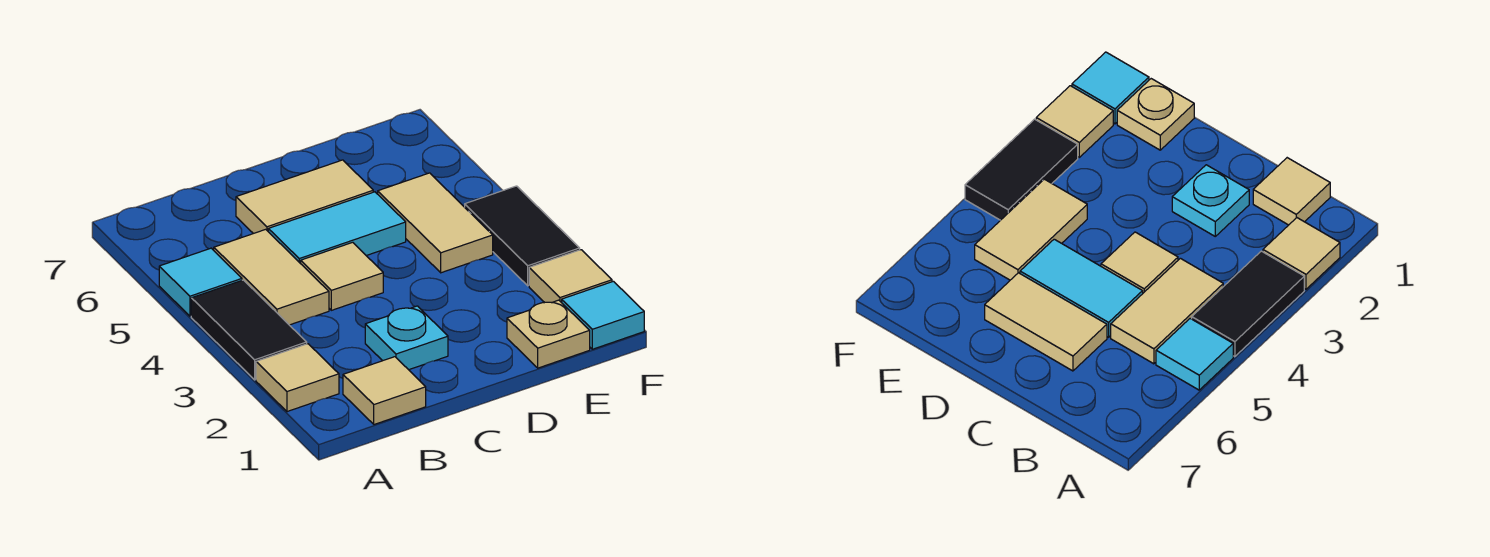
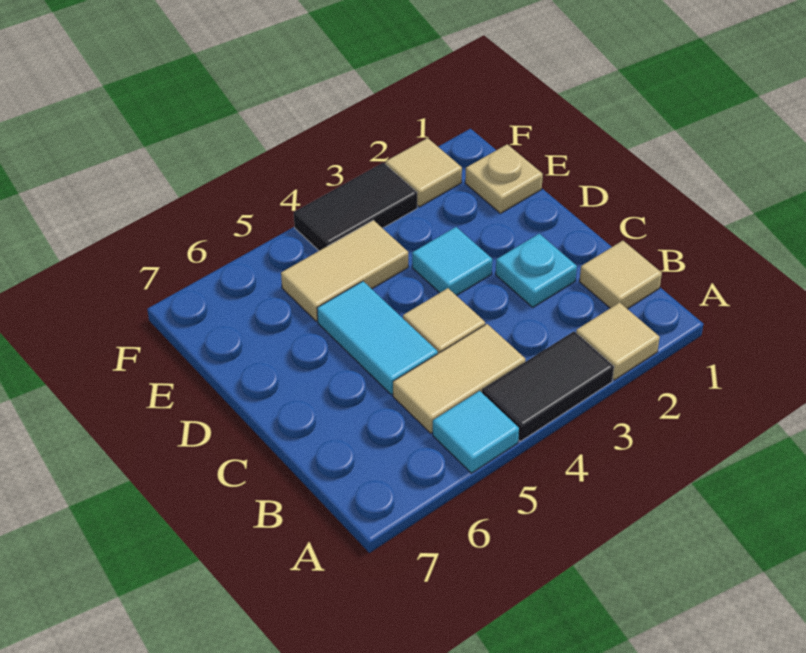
tan tile C6:D6 level 1 -> none
cyan tile F1 level 1 -> cyan tile D3 level 1

